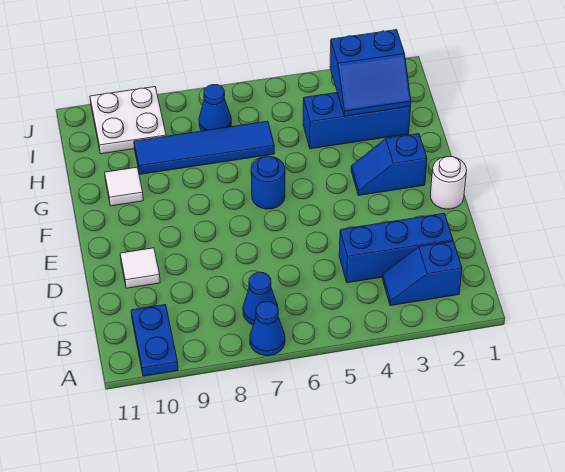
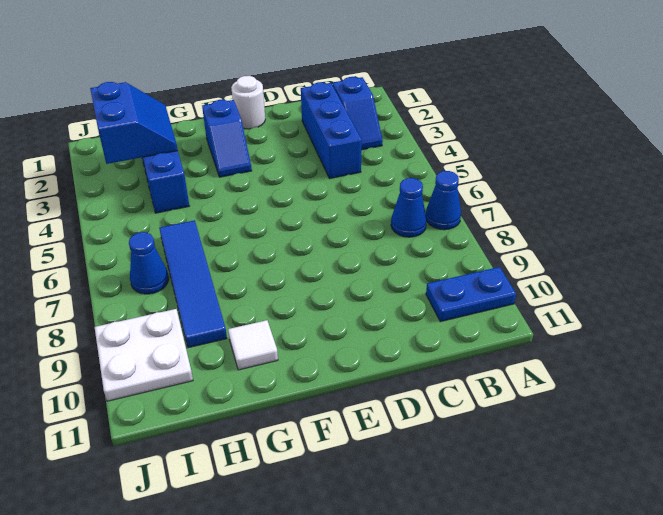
white tile D10 level 1 -> none
blue round brick F6 level 1 -> none

